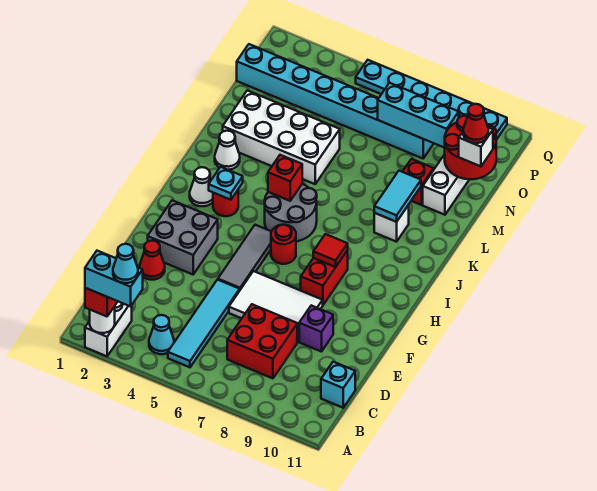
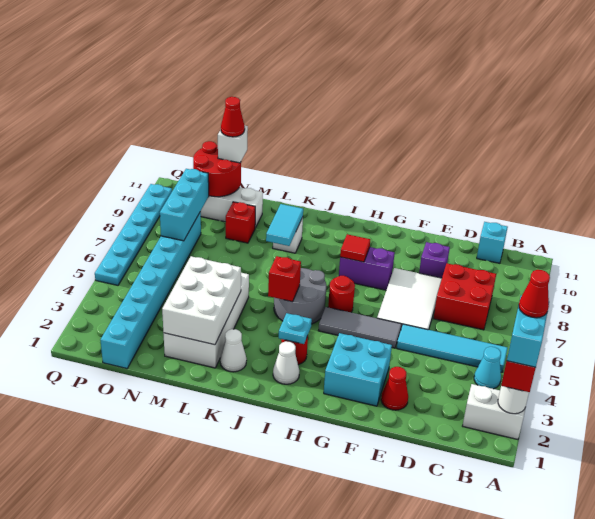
cyan cone A3 level 5 -> red cone A3 level 5
grey brick F2:G3 level 1 -> cyan brick F2:G3 level 1
red brick G8:H8 level 1 -> purple brick G8:H8 level 1
cyan tile K9:L9 level 2 -> cyan tile K8:K9 level 2
none -> white brick L2:M4 level 2

